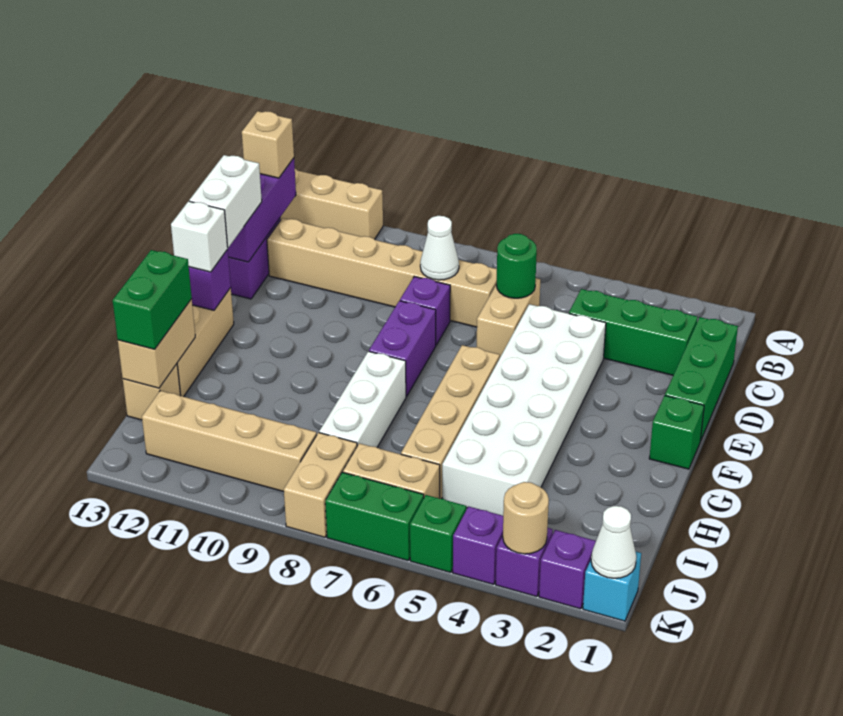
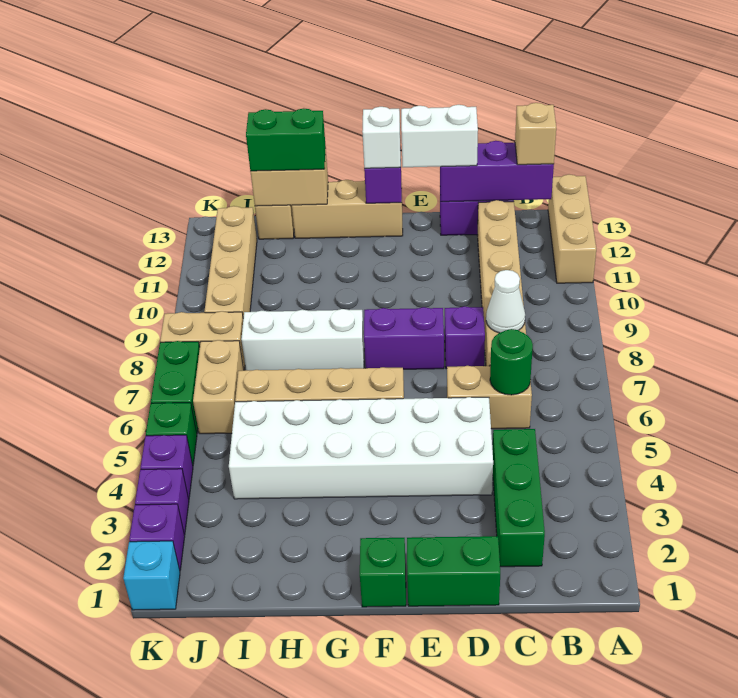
green brick C1:E1 level 1 -> green brick D1:E1 level 1
white cone K1 level 2 -> none
tan round brick K3 level 2 -> none

